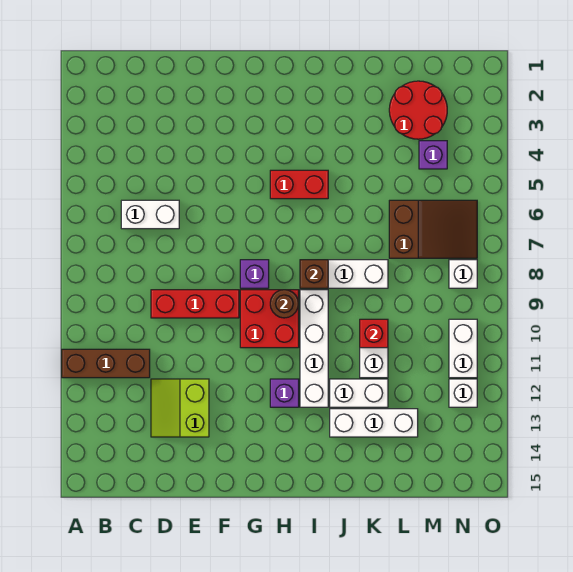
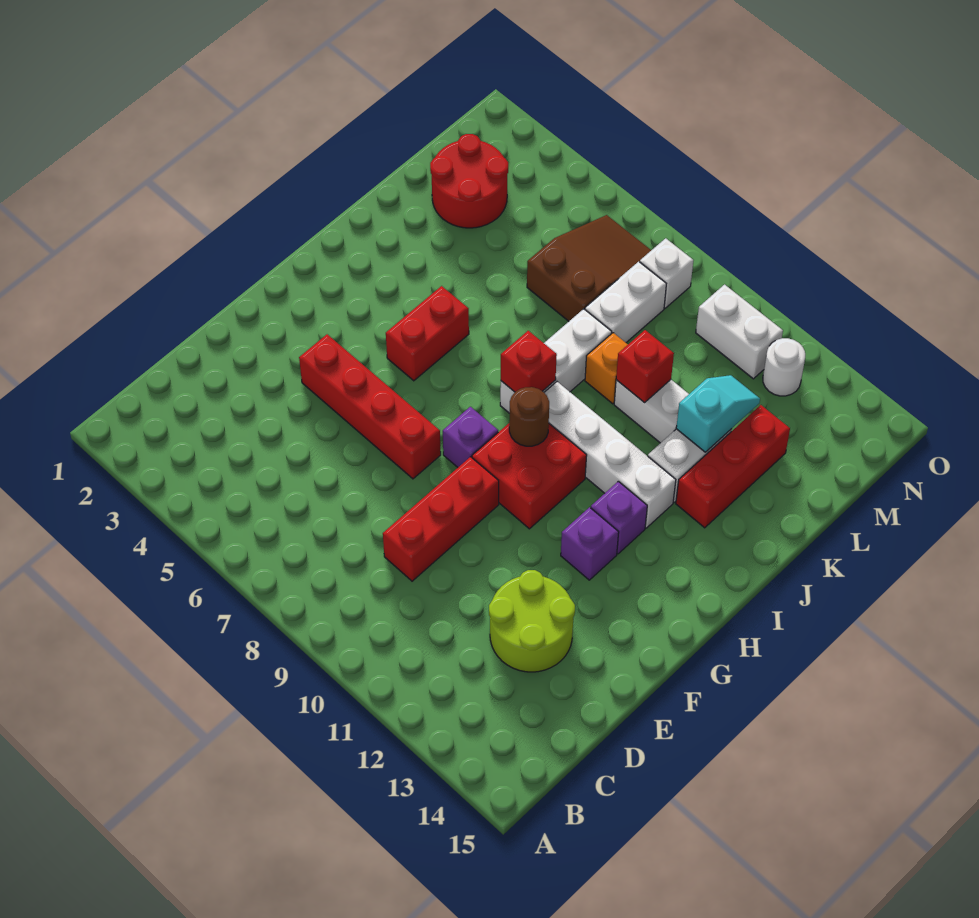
brown brick A11:C11 level 1 -> none
white brick C6:D6 level 1 -> white brick L8:M8 level 1
lime slope D12:E13 level 1 top E -> lime round brick D12:E13 level 1
none -> red brick F4:F7 level 1
brown brick I8 level 2 -> red brick I8 level 2
white brick J13:L13 level 1 -> red brick J13:L13 level 1
none -> orange brick K9 level 1
none -> cyan slope K12:L12 level 2 top K
purple brick M4 level 1 -> purple brick G12 level 1
white brick N12 level 1 -> white round brick N12 level 1

